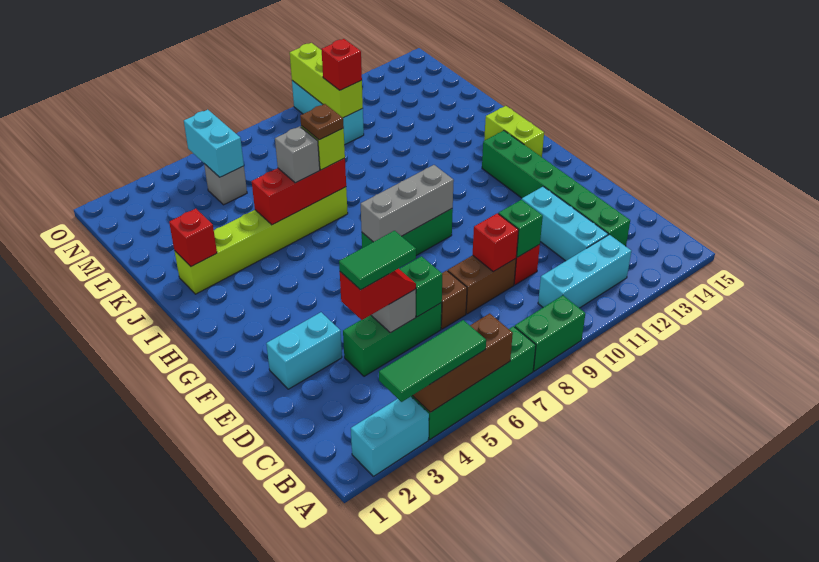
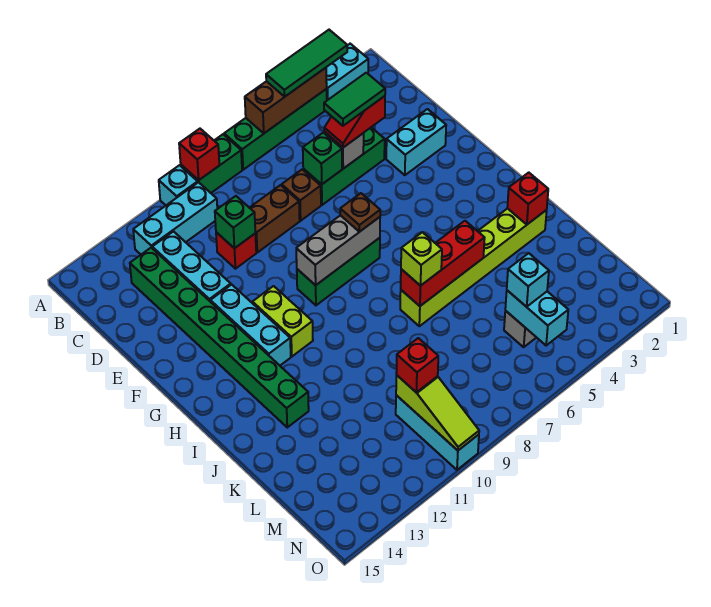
none -> cyan brick A10 level 1
green brick C13:H13 level 1 -> green brick C13:J13 level 1
red brick D9 level 2 -> red brick A9 level 2
none -> cyan brick F12:H12 level 1
lime brick H14:I14 level 1 -> lime brick G11:H11 level 1
grey brick J6 level 3 -> none
brown plate J7 level 4 -> brown plate G7 level 3
none -> cyan brick M5 level 3
lime brick M10:O10 level 2 -> lime slope M10:O10 level 2 top M

